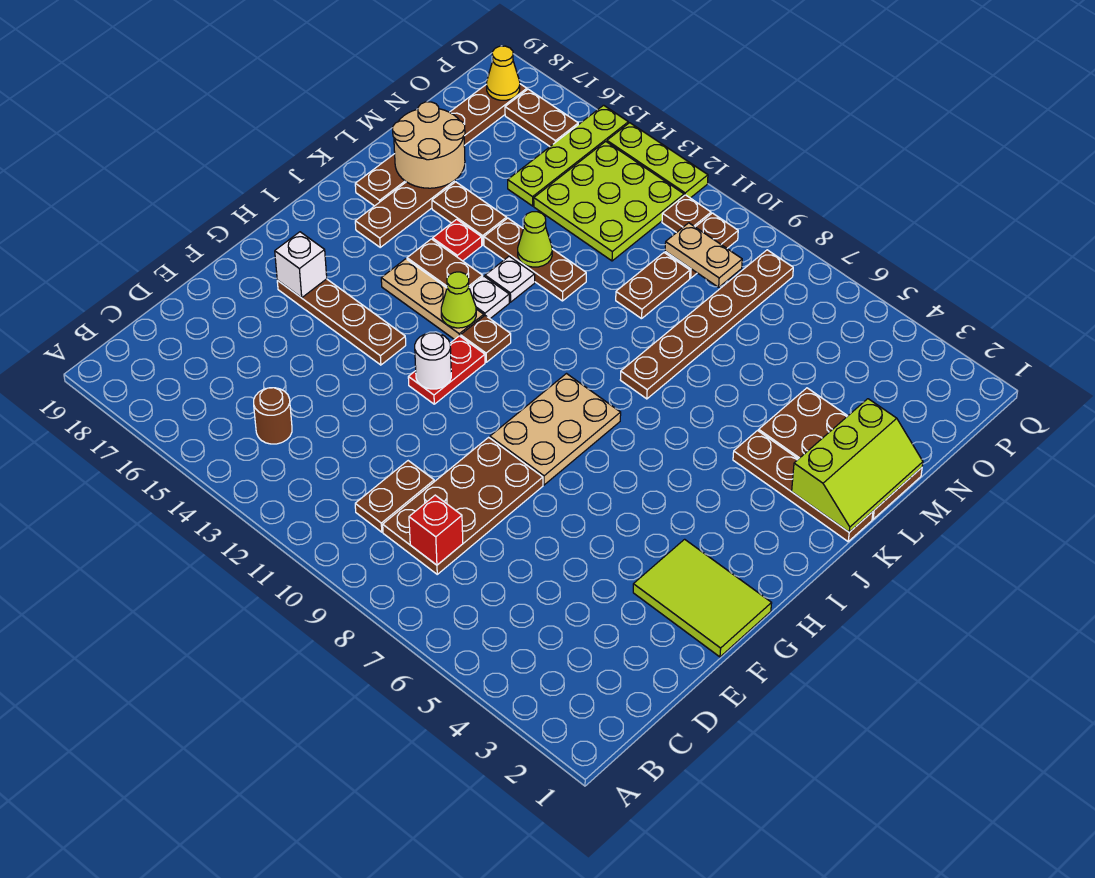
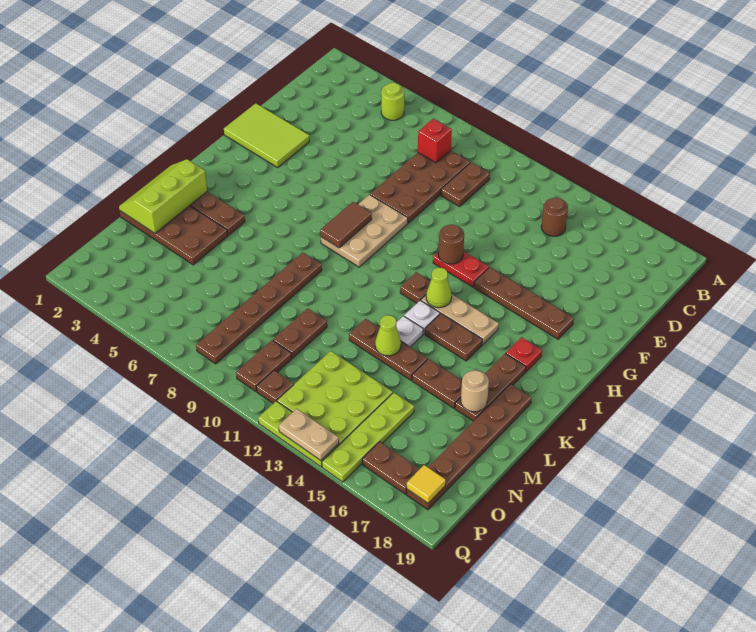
none -> lime round brick B5 level 1
red plate G12:H12 level 1 -> red plate G12:G13 level 1
white round brick G12 level 2 -> brown round brick G12 level 2
white brick G17 level 2 -> none
none -> brown tile H8:I8 level 2
red plate K15 level 1 -> red plate I17 level 1
tan round brick L17:M18 level 2 -> tan round brick L17 level 2
tan plate O9:O10 level 2 -> tan plate Q13:Q14 level 2
yellow cone P18 level 2 -> yellow tile P18 level 2

